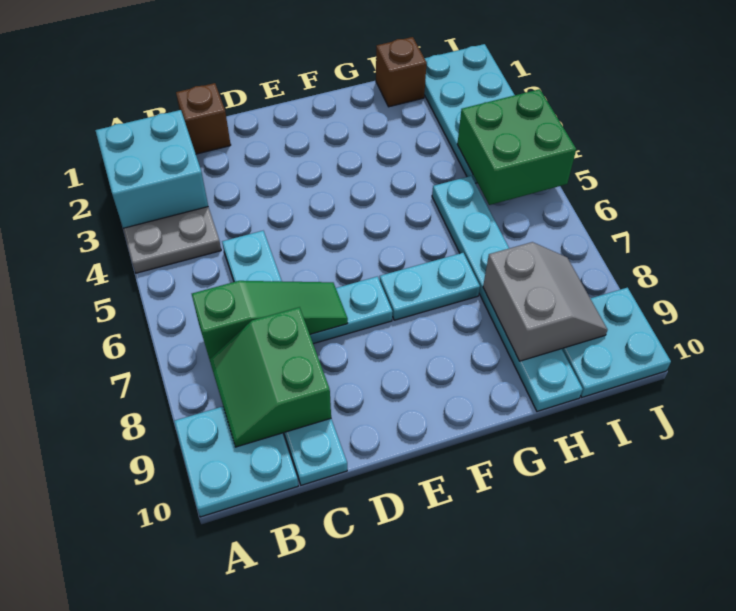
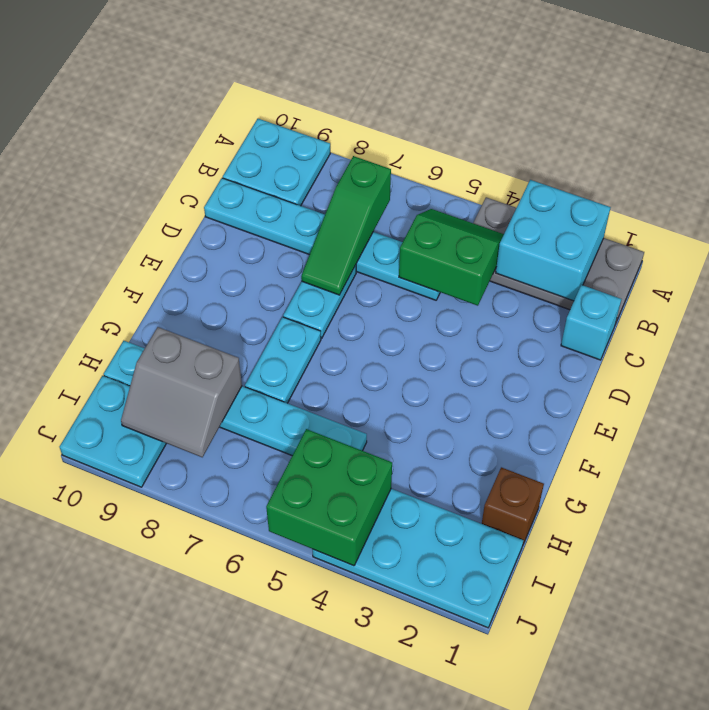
green slope B8:C9 level 2 top C -> green slope B4:C5 level 2 top C
brown brick C1 level 1 -> cyan brick C1 level 1

